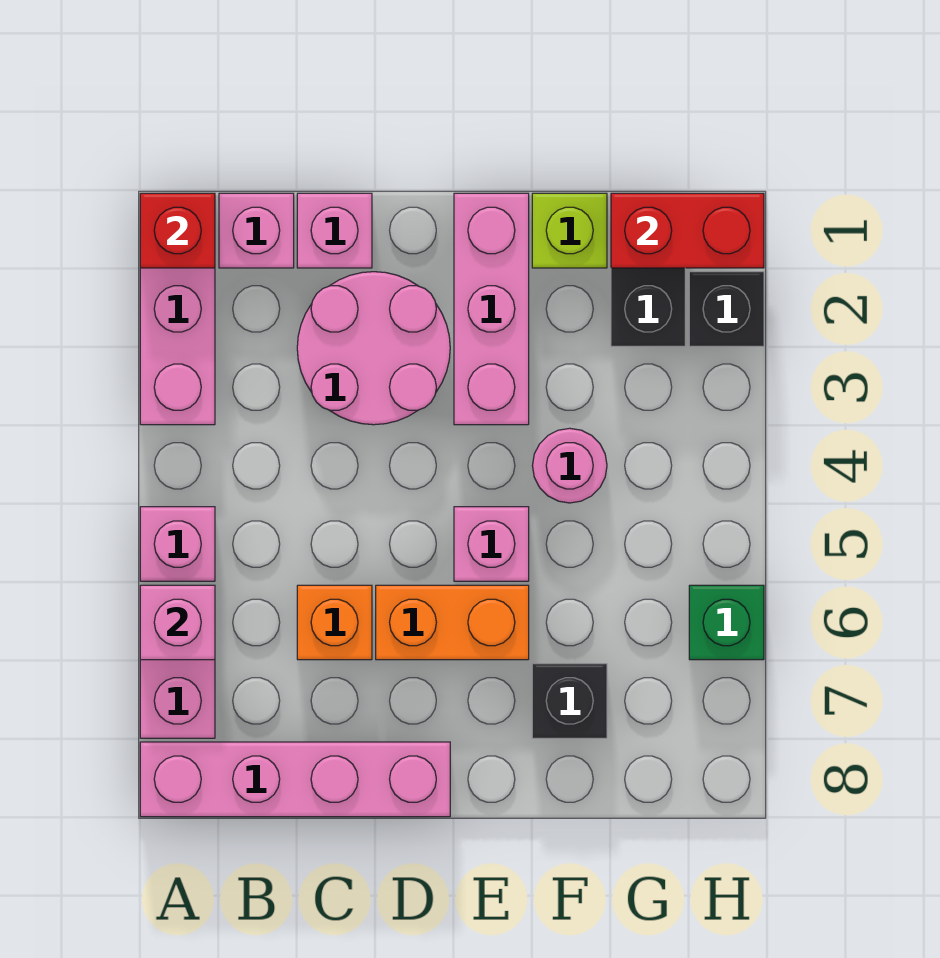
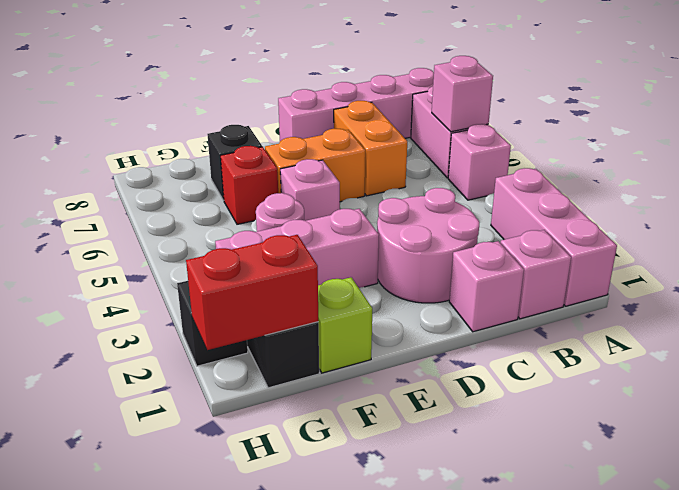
red brick A1 level 2 -> red brick F6 level 1
orange brick C6 level 1 -> orange brick C6:C7 level 1
pink brick E1:E3 level 1 -> pink brick E3:G3 level 1
green brick H6 level 1 -> none

